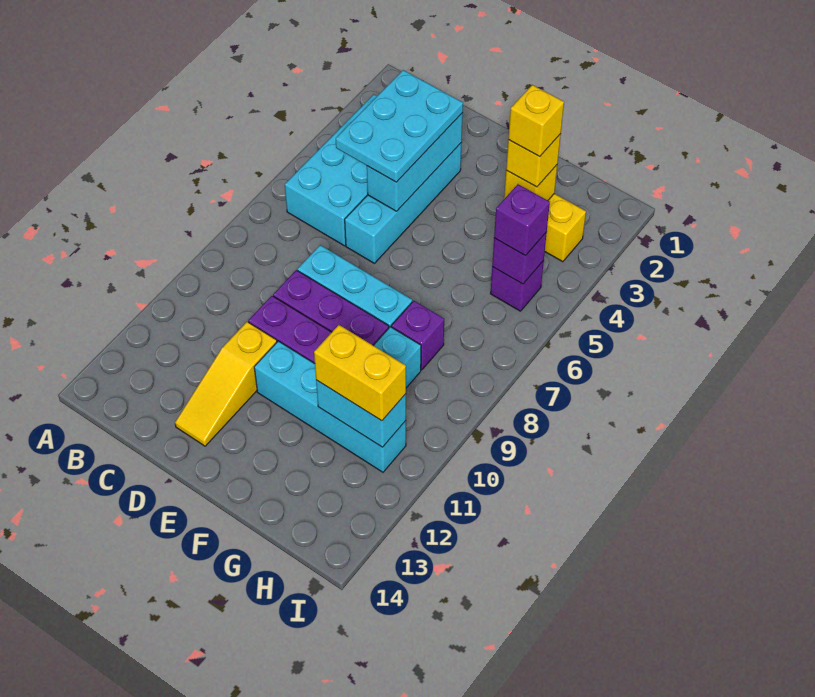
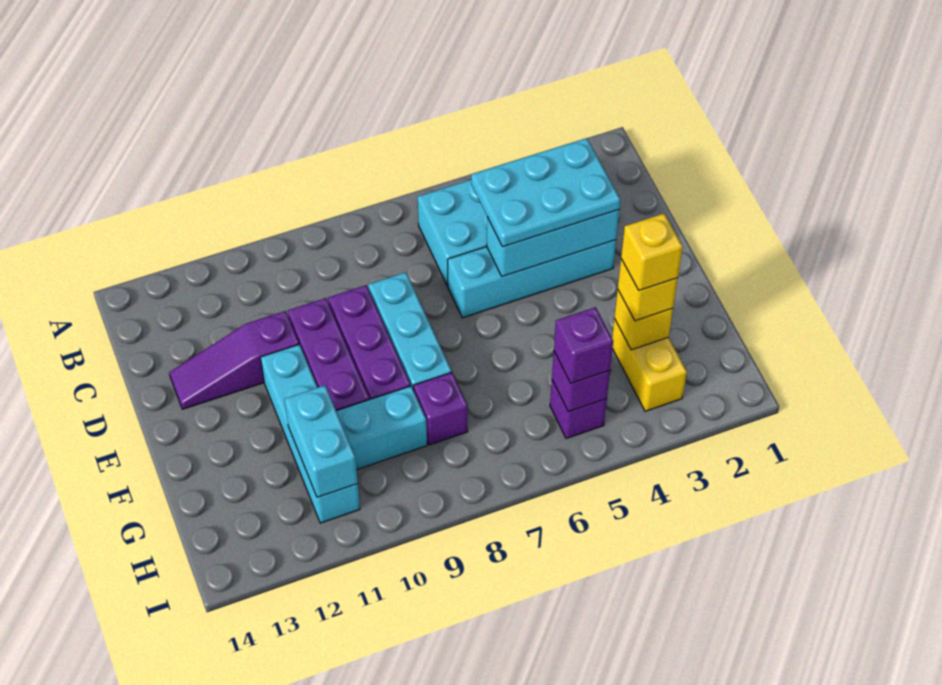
yellow slope D11:D13 level 1 top 11 -> purple slope D11:D13 level 1 top 11
yellow brick G11:H11 level 3 -> none

